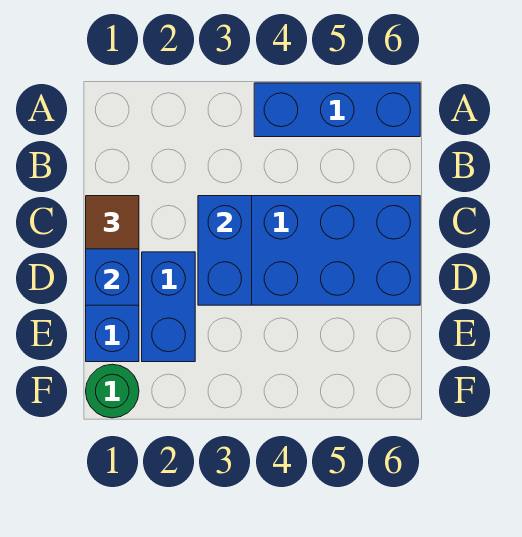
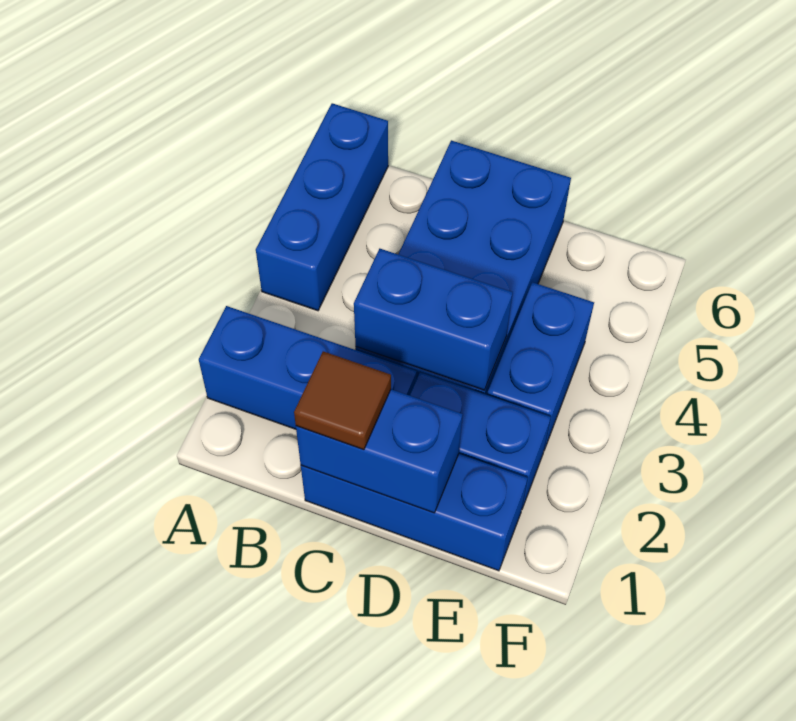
none -> blue brick A2:C2 level 1
none -> blue brick E3:E4 level 1
green round brick F1 level 1 -> none

